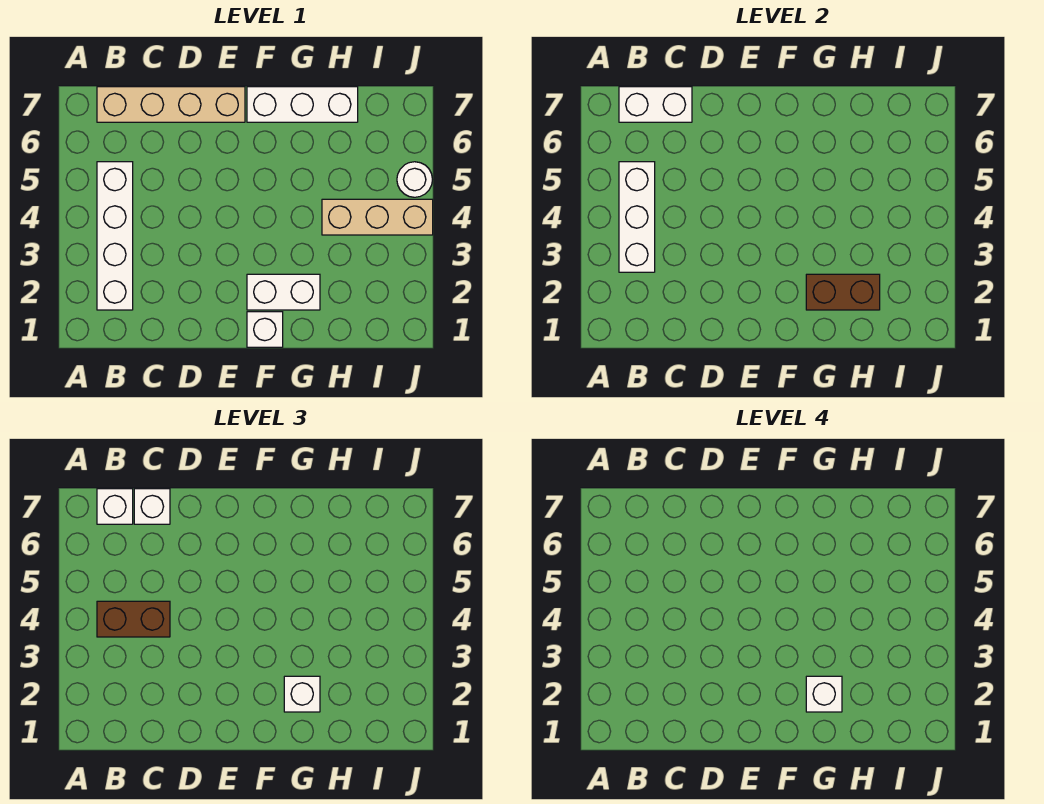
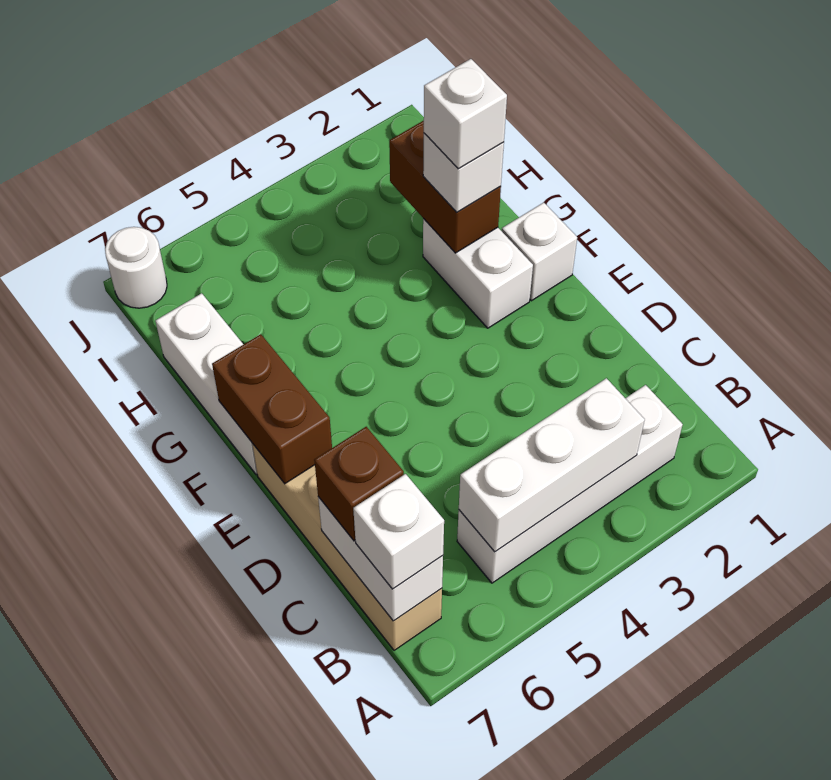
brown brick B4:C4 level 3 -> brown brick E7:F7 level 2
white brick C7 level 3 -> brown brick C7 level 3
tan brick H4:J4 level 1 -> none
white round brick J5 level 1 -> white round brick J7 level 1

